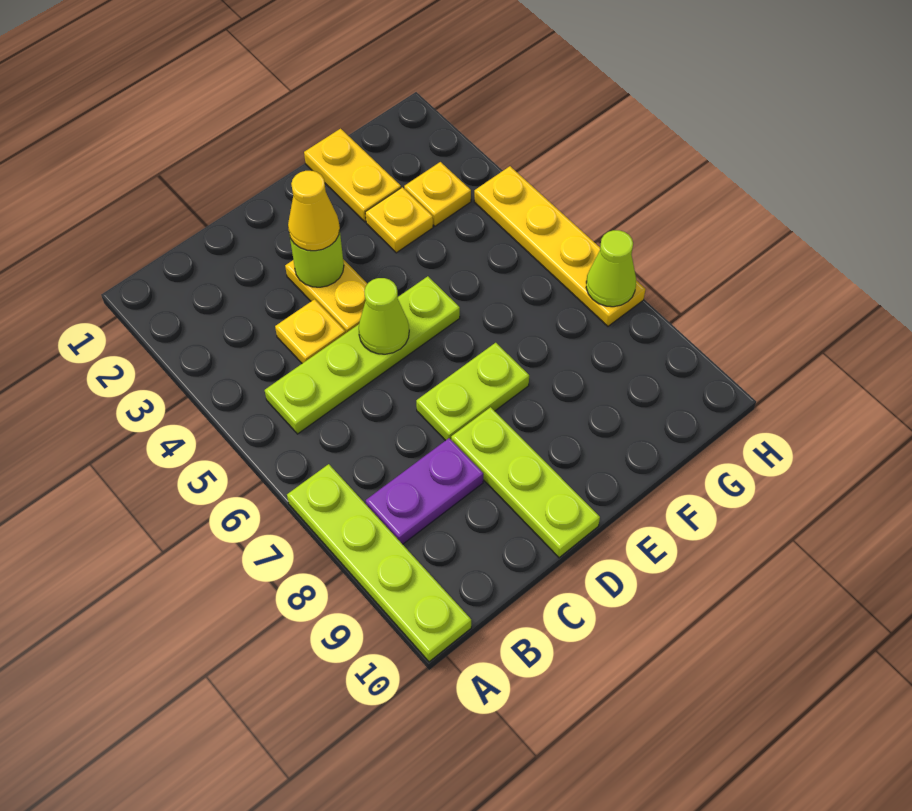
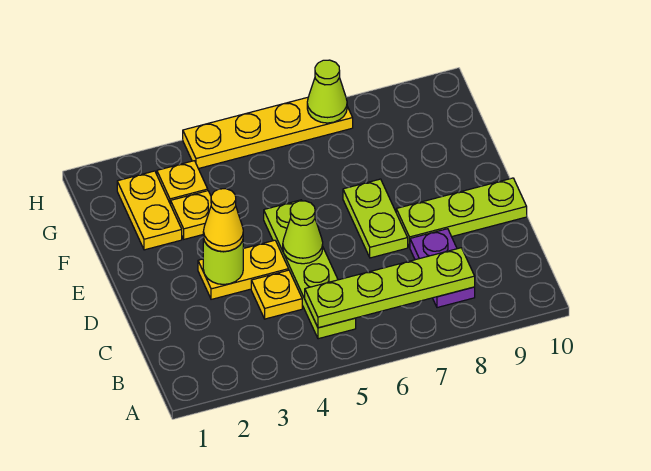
lime plate A7:A10 level 1 -> lime plate B5:B8 level 2
yellow plate F1:F2 level 1 -> yellow plate F2:G2 level 1

